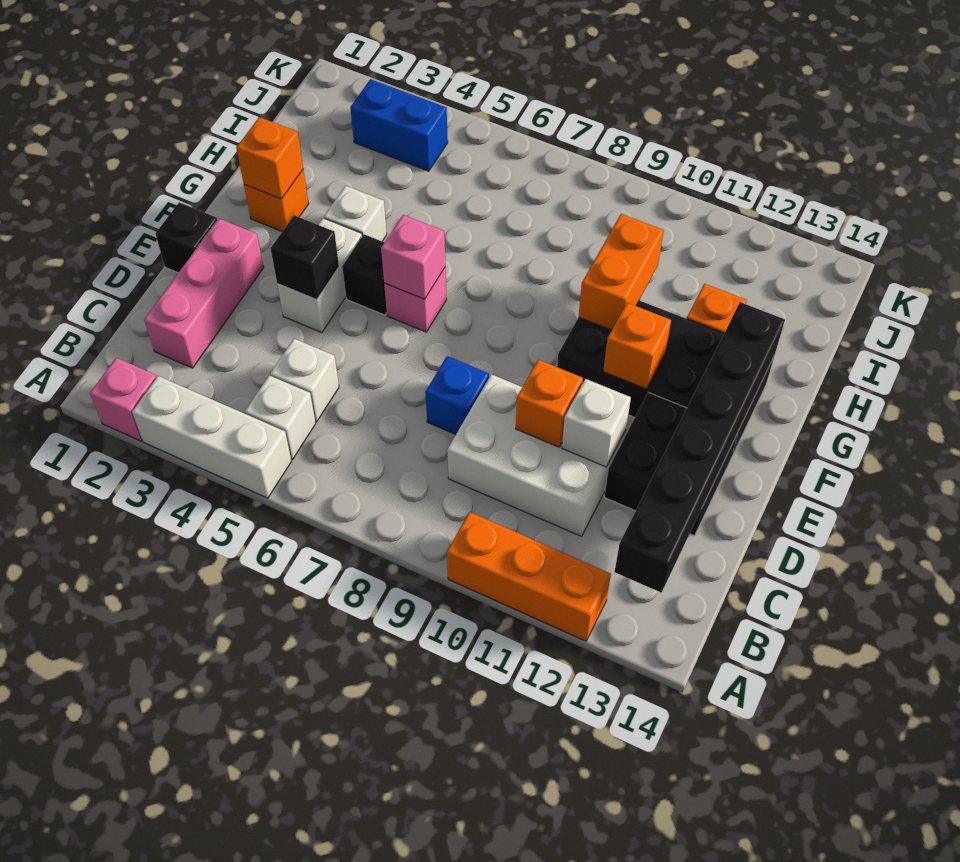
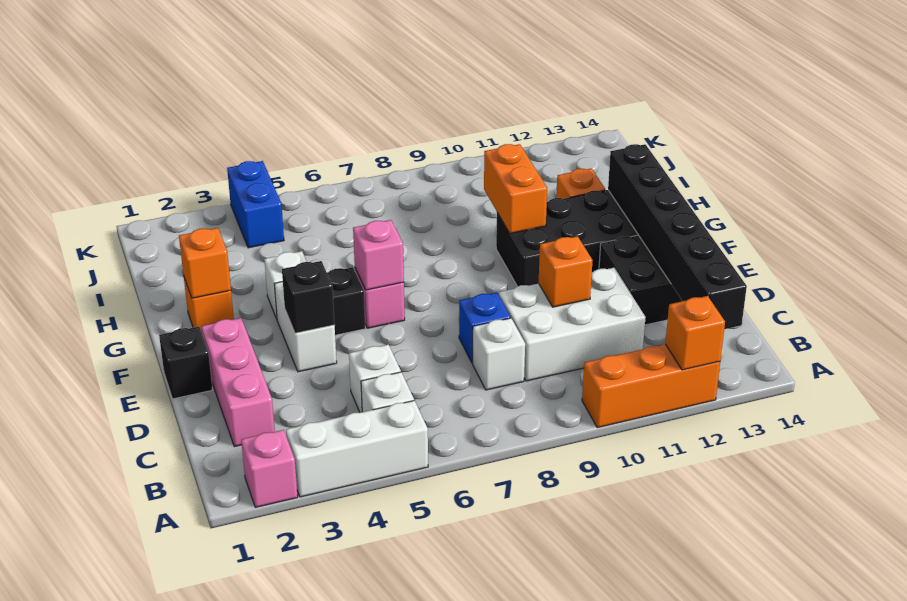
white brick D11 level 2 -> white brick C8 level 1
orange brick F11 level 2 -> orange brick A12 level 2
blue brick J3:J4 level 1 -> blue brick J4:K4 level 1

